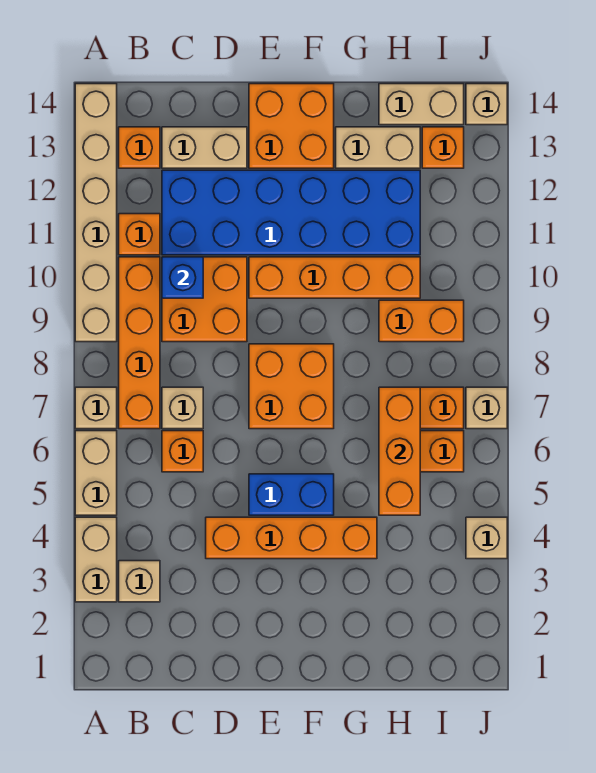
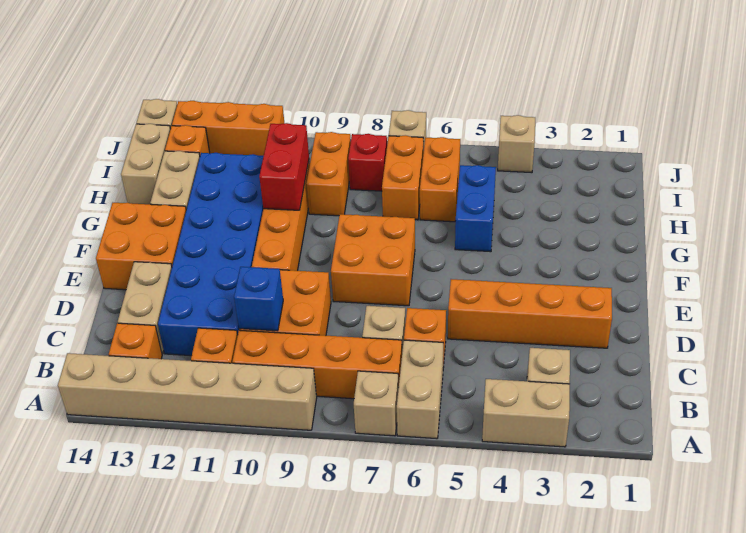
tan brick A5:A6 level 1 -> tan brick A6:B6 level 1
orange brick D4:G4 level 1 -> orange brick D2:D5 level 1
blue brick E5:F5 level 1 -> blue brick G5:H5 level 1
none -> red brick G10:H10 level 2
orange brick H5:H7 level 2 -> orange brick J11:J13 level 1
none -> red brick I8 level 1

